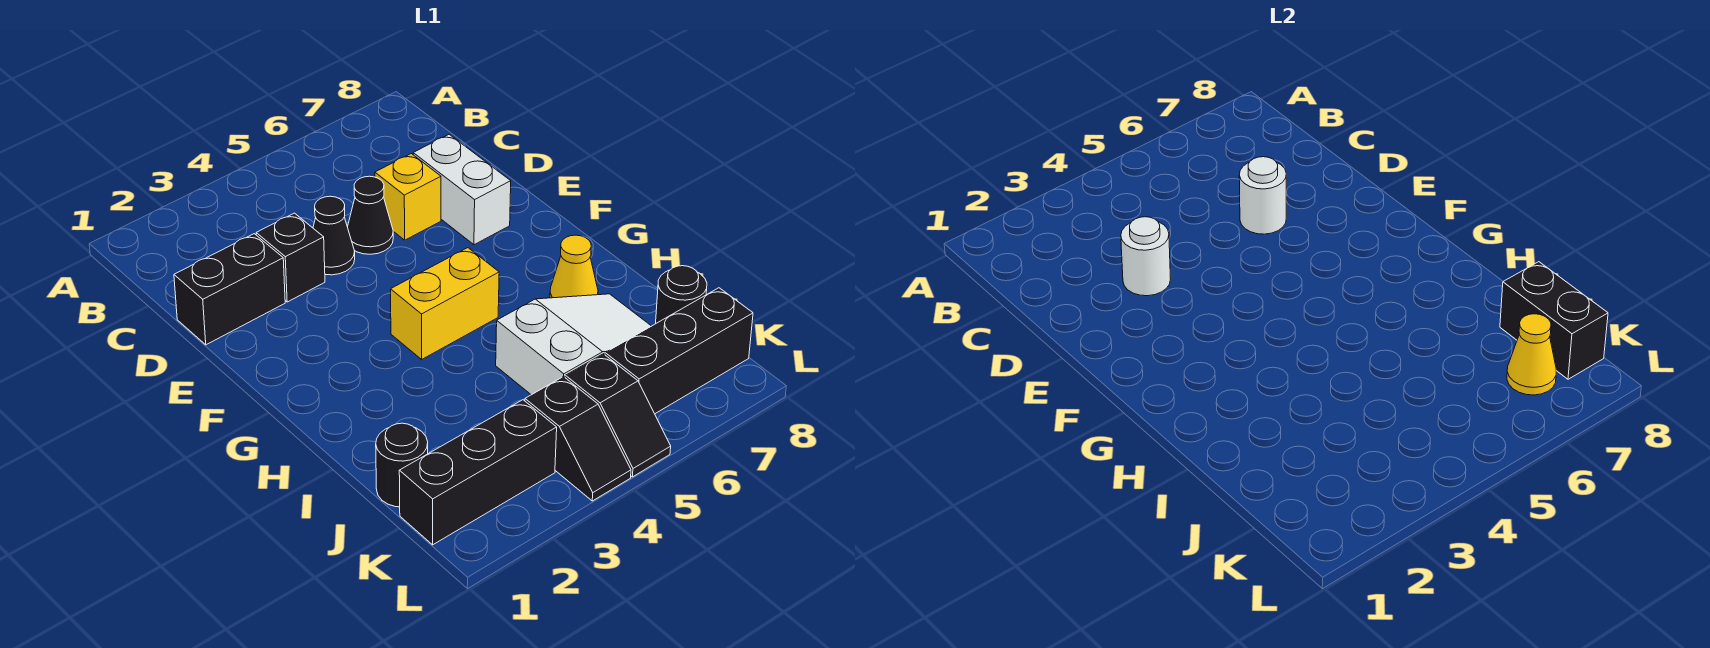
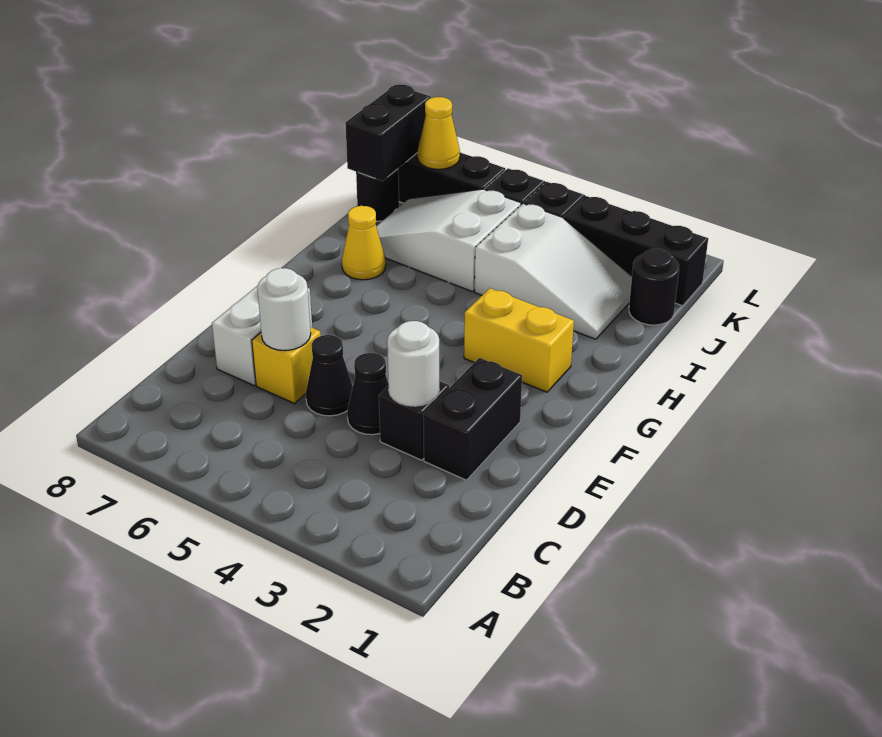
black brick D1:D2 level 1 -> black brick D2:E2 level 1
yellow brick G4:G5 level 1 -> yellow brick G2:G3 level 1
none -> white slope I2:J4 level 1 top 4

